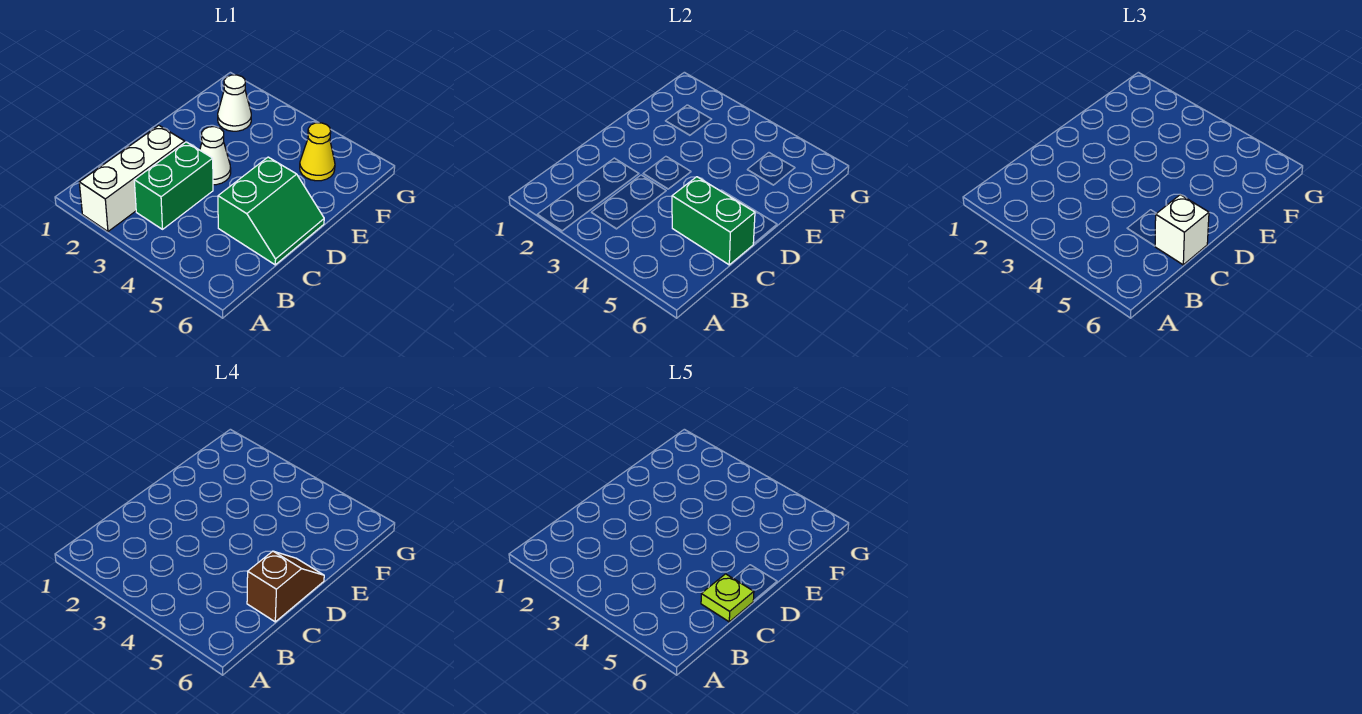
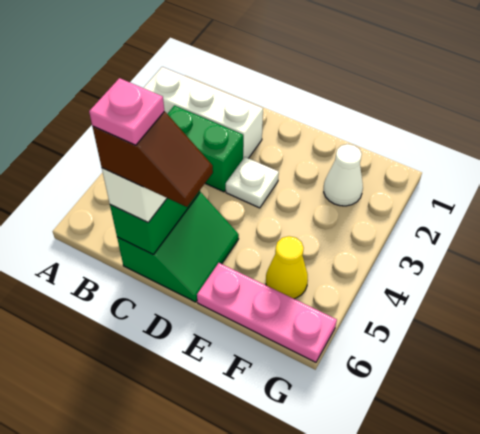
green slope C5:D6 level 1 top 5 -> green slope C5:D6 level 1 top C
lime plate C6 level 5 -> pink plate C6 level 5
white cone D3 level 1 -> white plate D3 level 1
none -> pink plate E6:G6 level 1

